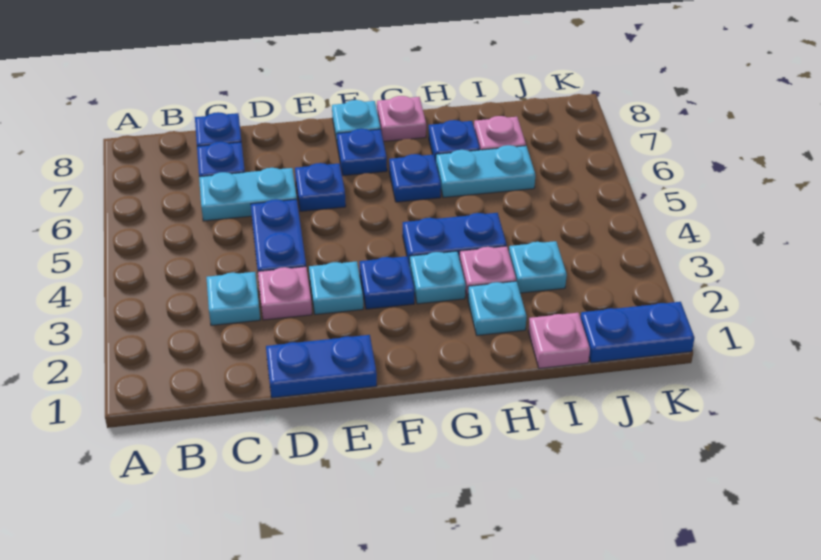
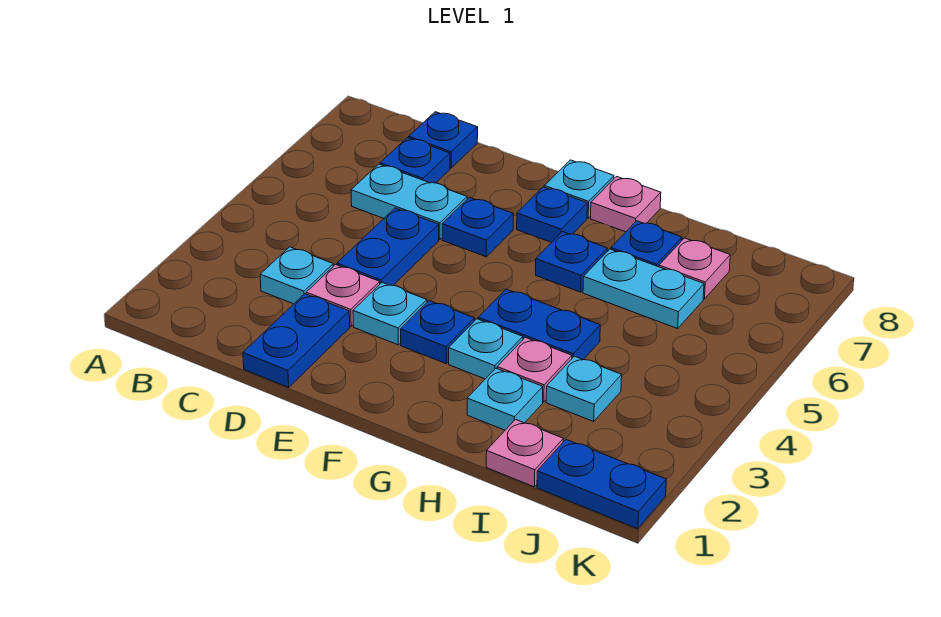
blue plate D1:E1 level 1 -> blue plate D1:D2 level 1

